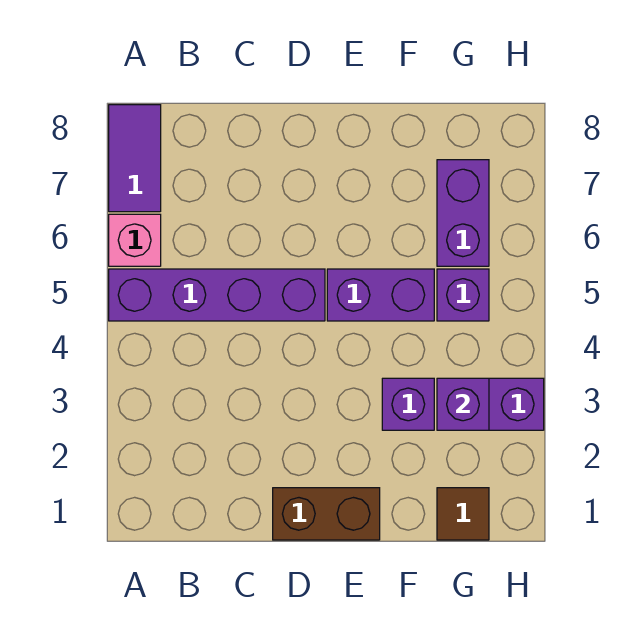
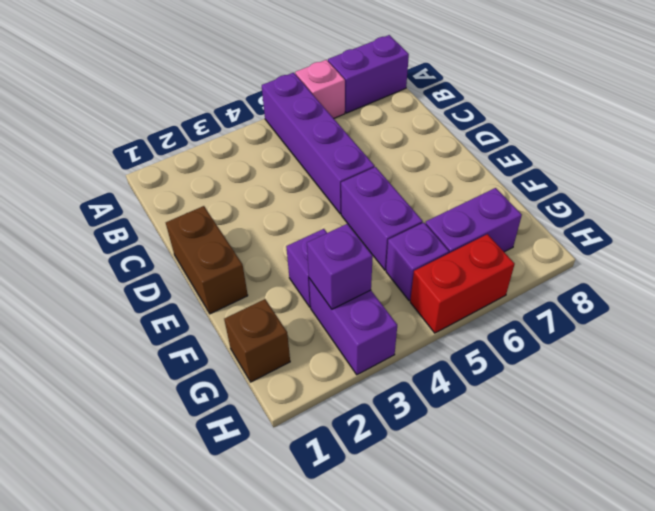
purple tile A7:A8 level 1 -> purple brick A7:A8 level 1
brown tile G1 level 1 -> brown brick G1 level 1
none -> red brick H5:H6 level 1

